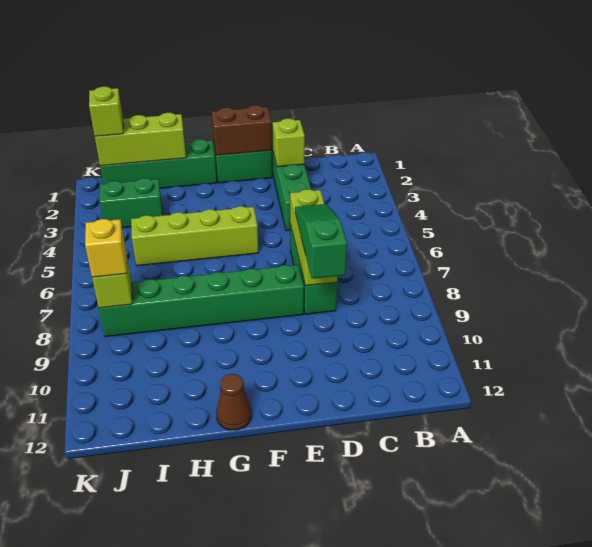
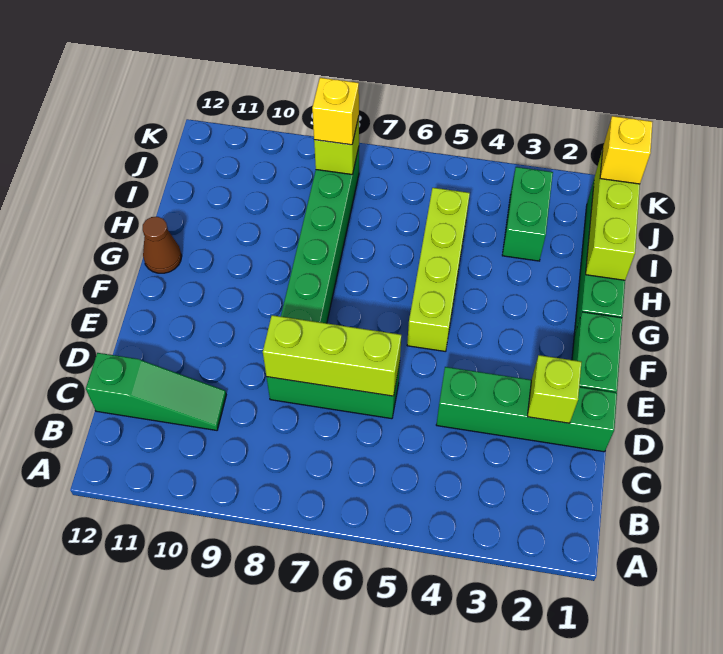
green slope D7:D9 level 3 top 9 -> green slope C10:C12 level 1 top 12
brown brick E1:F1 level 2 -> none
lime brick J1 level 3 -> yellow brick J1 level 3

